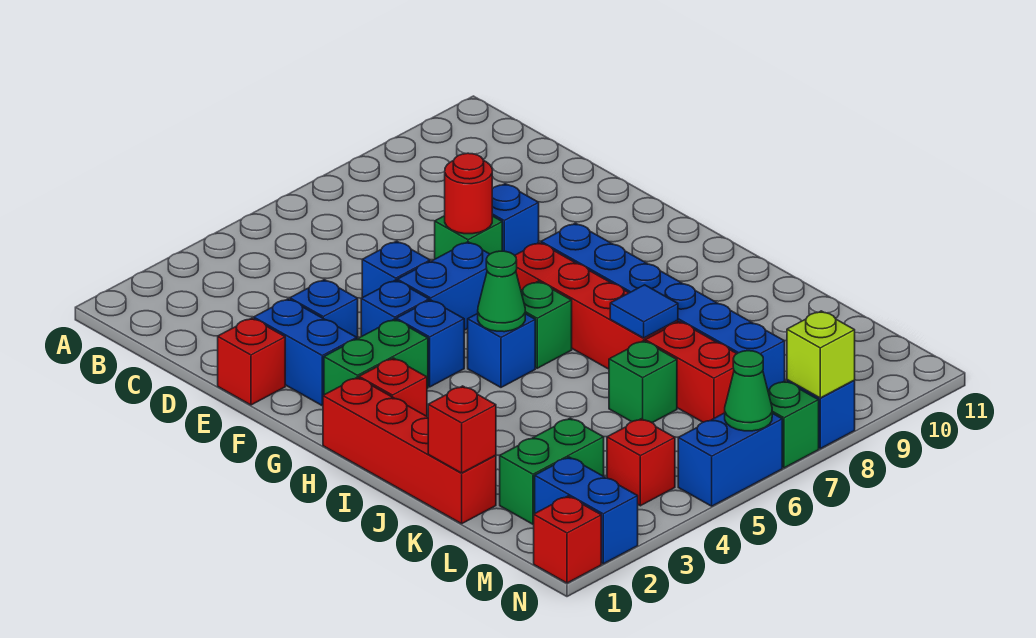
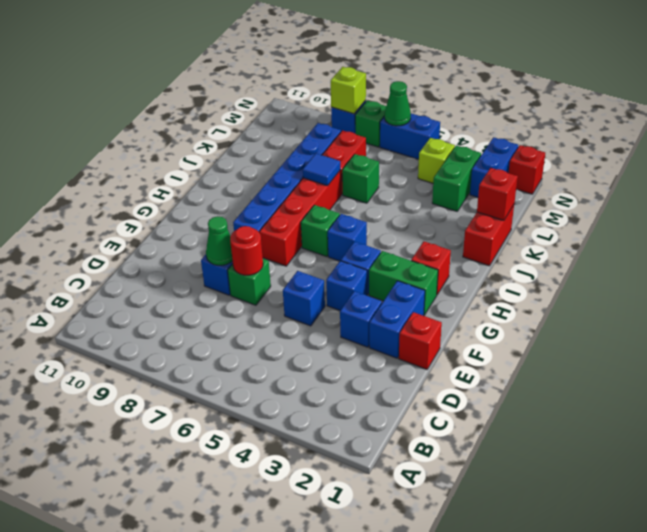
blue brick F5:F6 level 1 -> none
red brick H1:K1 level 1 -> red brick J1:K1 level 1
green cone H5 level 2 -> green cone E8 level 2
green brick L2:L3 level 1 -> green brick L3:M3 level 1
red brick M4 level 1 -> lime brick M4 level 1

